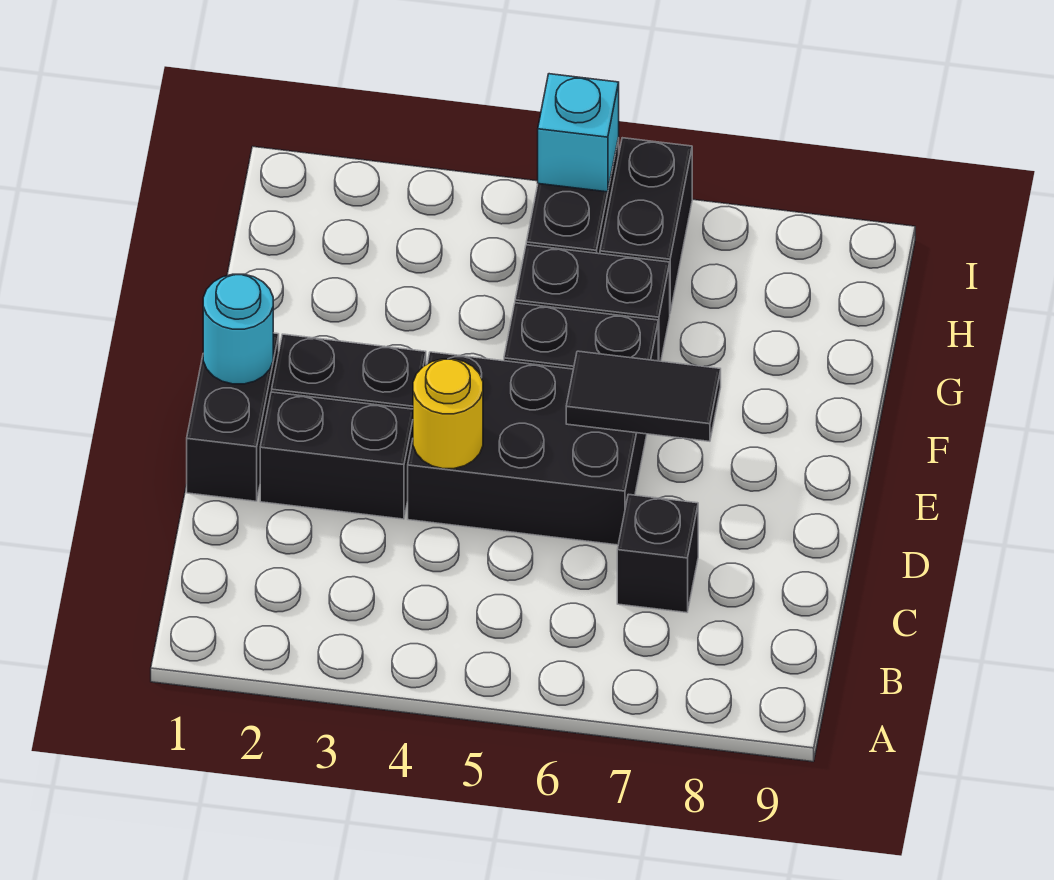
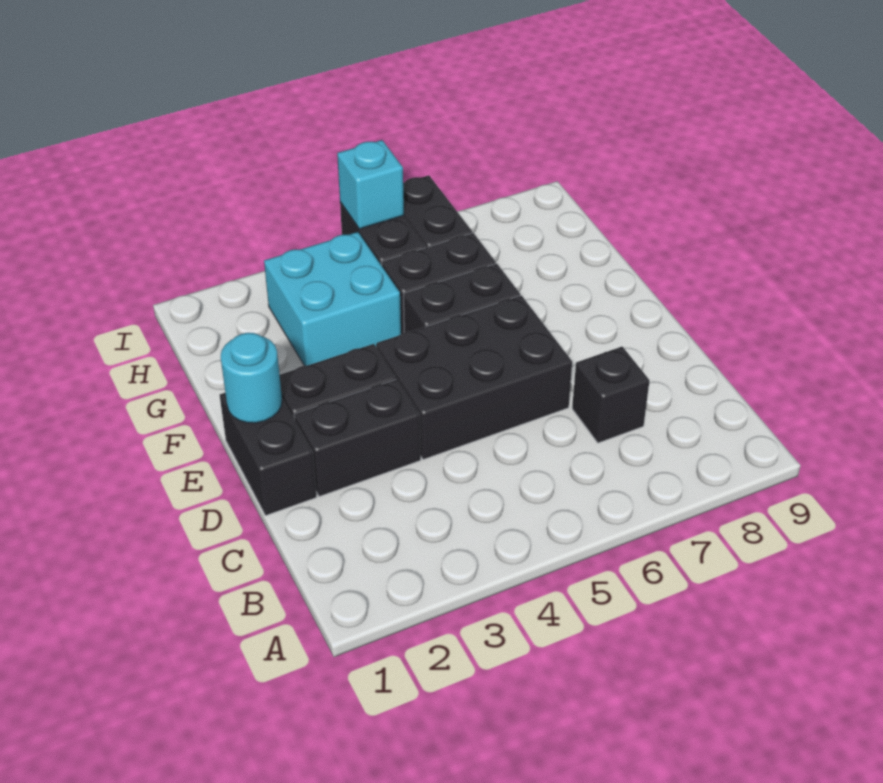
yellow round brick D4 level 2 -> none
black tile E6:E7 level 2 -> none
none -> cyan brick G3:H4 level 1

